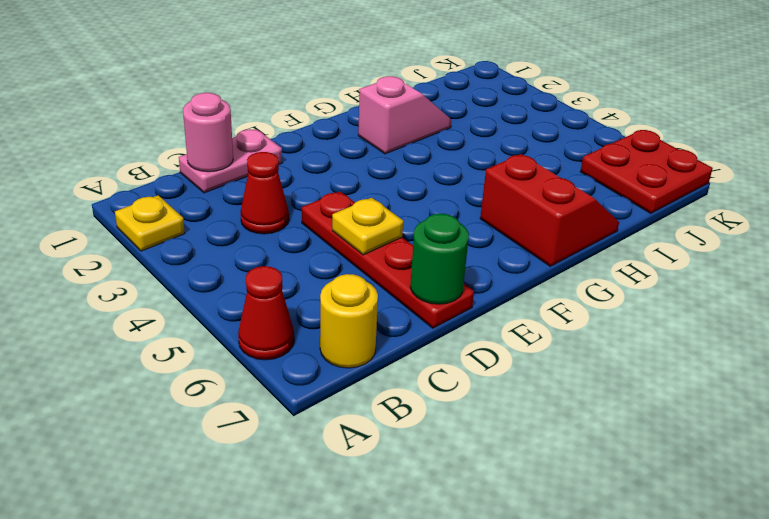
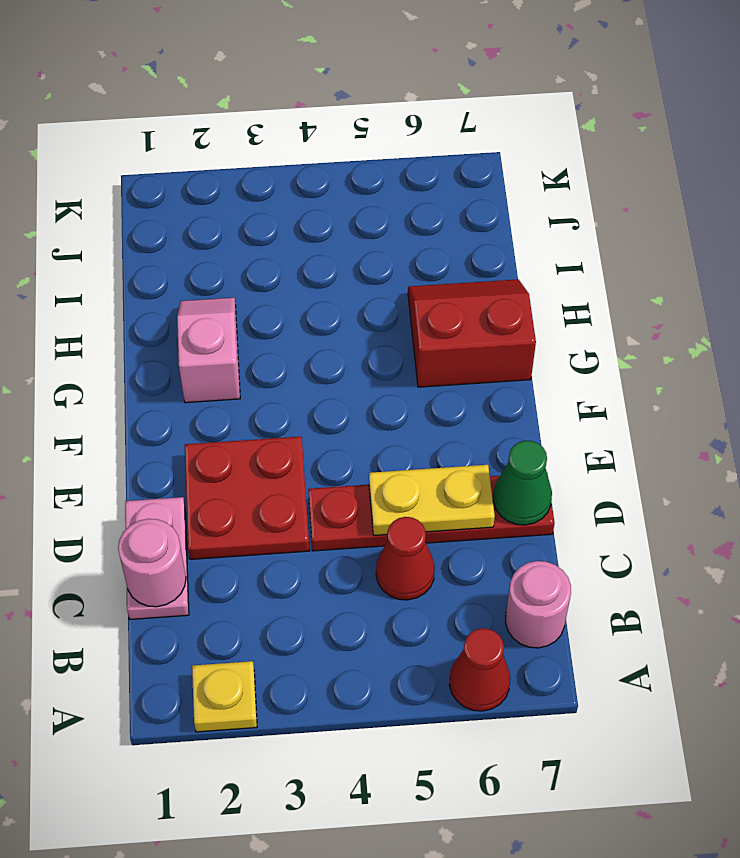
yellow round brick B7 level 1 -> pink round brick B7 level 1
red cone C3 level 1 -> red cone C5 level 1
yellow plate D5 level 2 -> yellow plate D5:D6 level 2
green round brick D7 level 2 -> green cone D7 level 2
red plate J6:K7 level 1 -> red plate D2:E3 level 1

